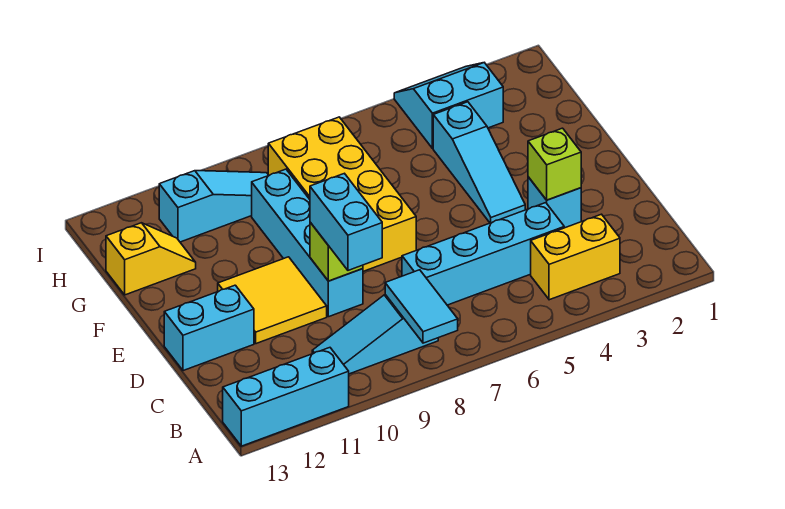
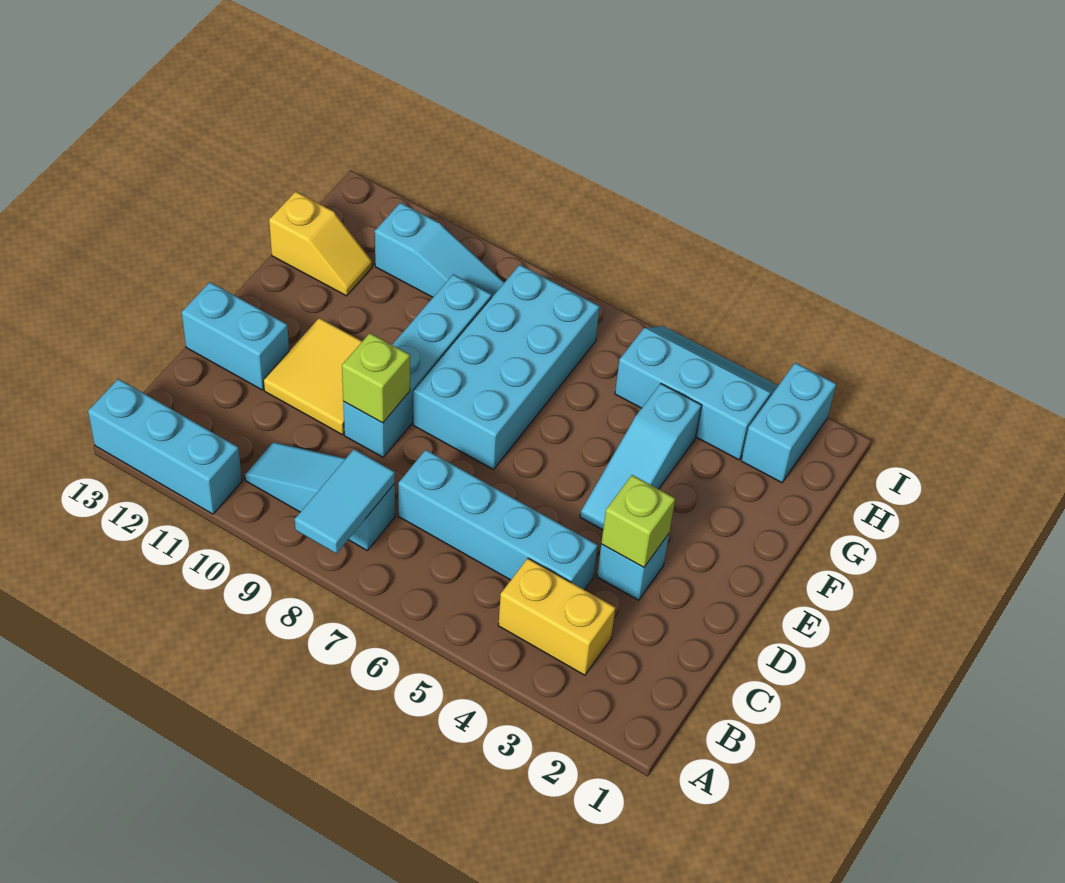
cyan brick C9:D9 level 3 -> cyan brick H2:I2 level 1
yellow brick E7:H8 level 1 -> cyan brick E7:H8 level 1
cyan slope H3:I4 level 1 top H -> cyan slope H3:I5 level 1 top H

